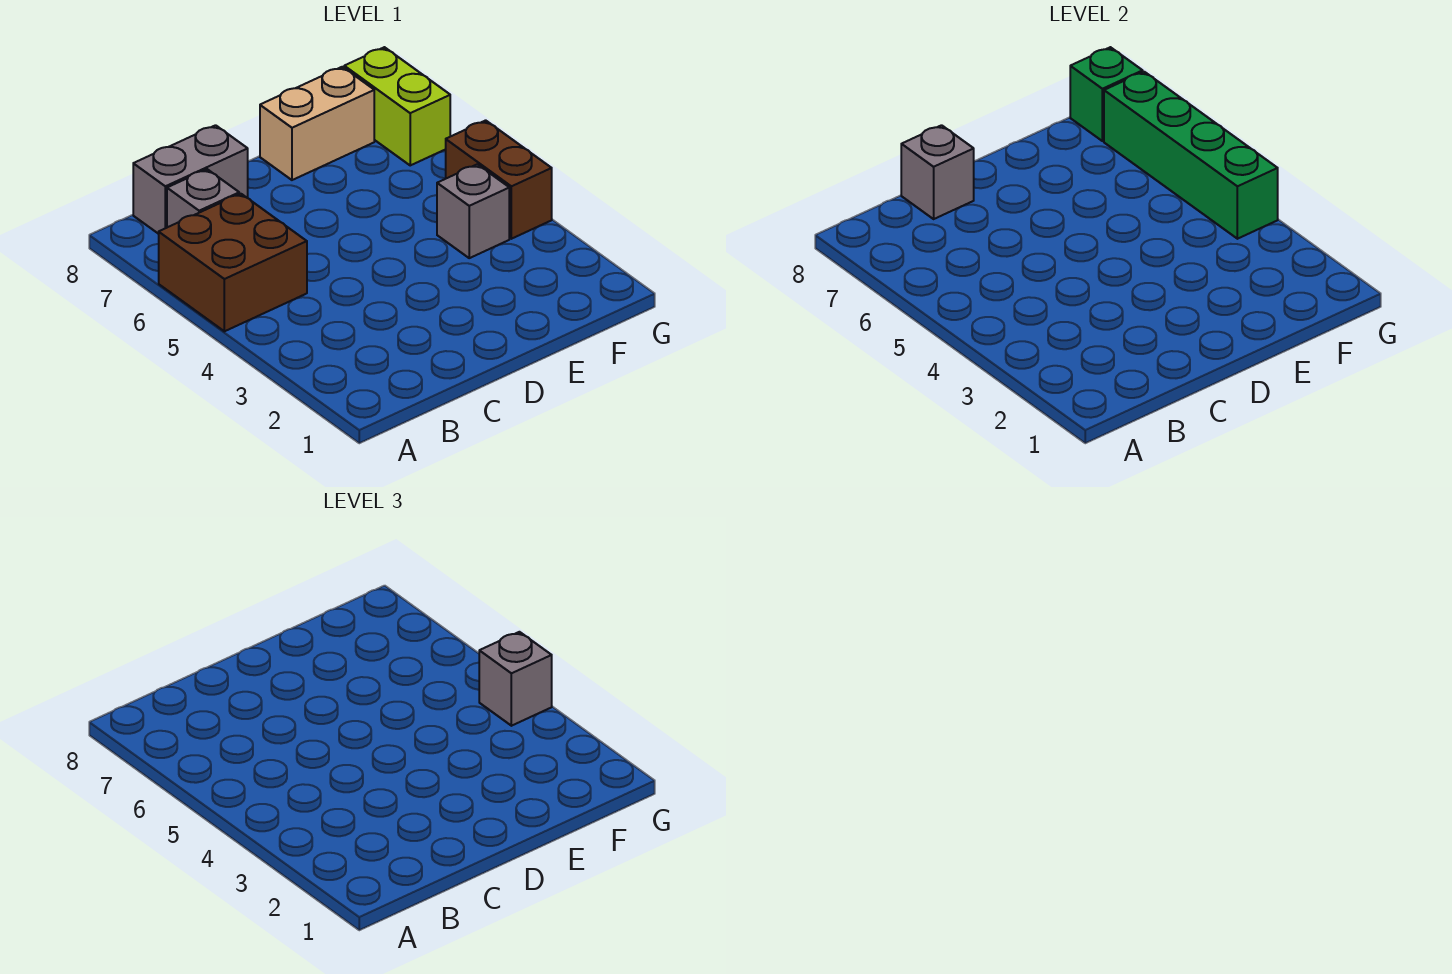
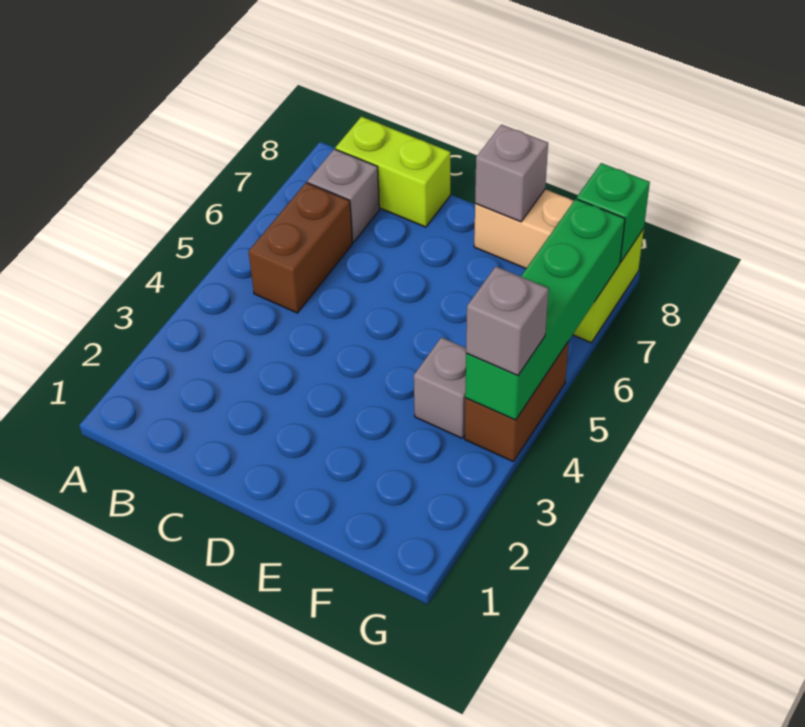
brown brick A5:B6 level 1 -> brown brick B5:B6 level 1
grey brick B8:C8 level 1 -> lime brick B8:C8 level 1
grey brick C8 level 2 -> grey brick E8 level 2

